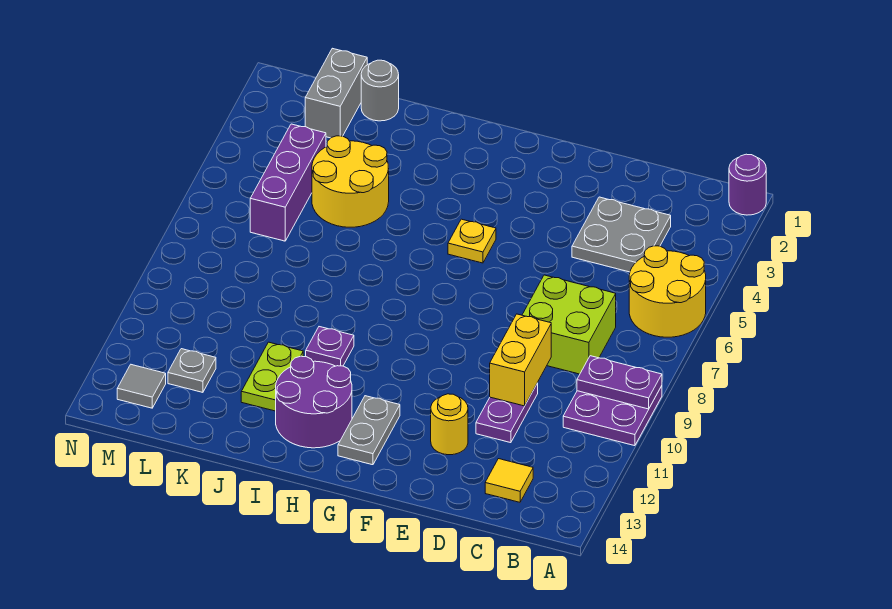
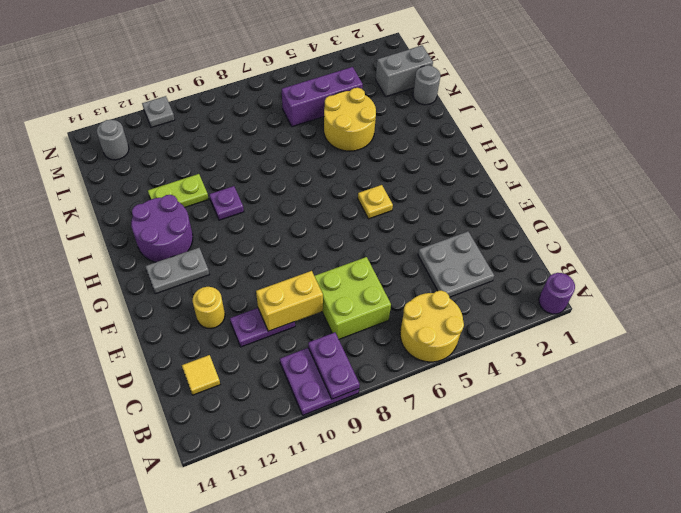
grey plate L12 level 1 -> grey plate N11 level 1
grey tile M13 level 1 -> grey round brick M13 level 1

